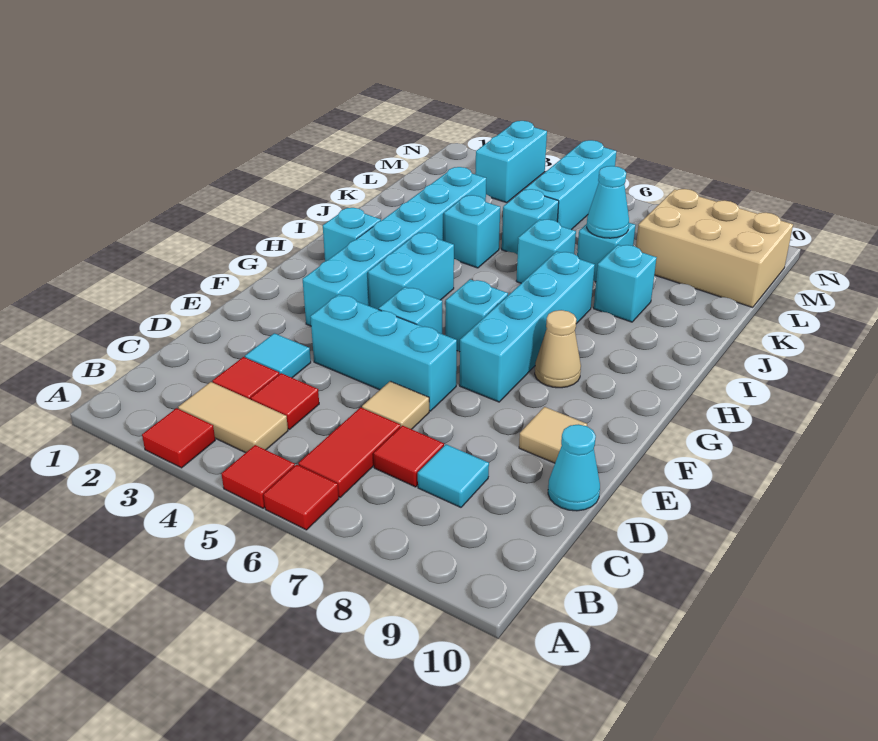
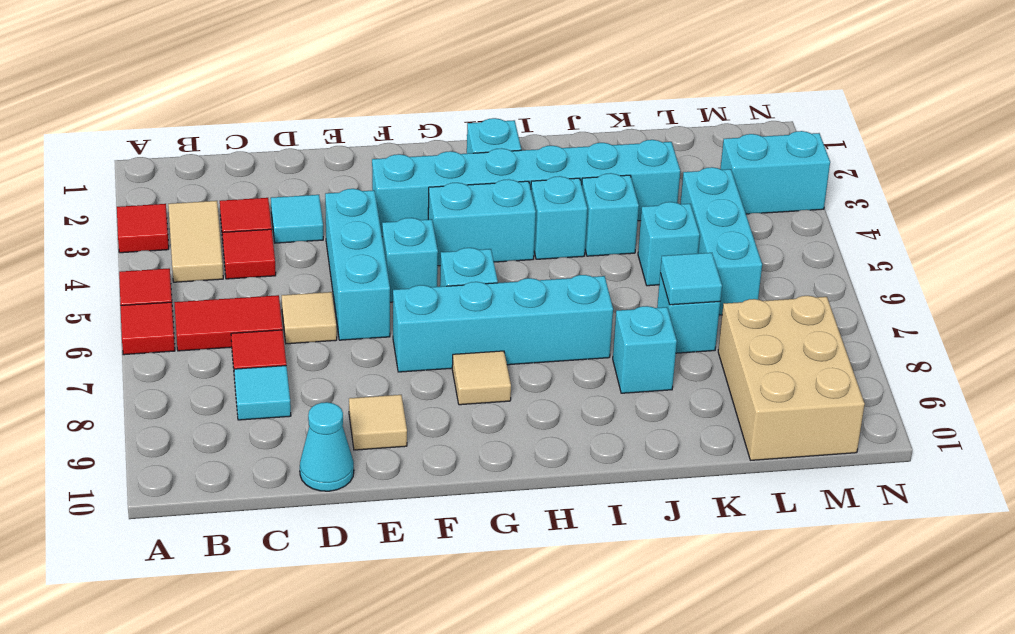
tan cone G8 level 1 -> tan tile G8 level 1
cyan brick J6 level 1 -> cyan brick I4 level 1
cyan cone K7 level 2 -> cyan tile K7 level 2
cyan brick L5:N5 level 1 -> cyan brick L4:L6 level 1

